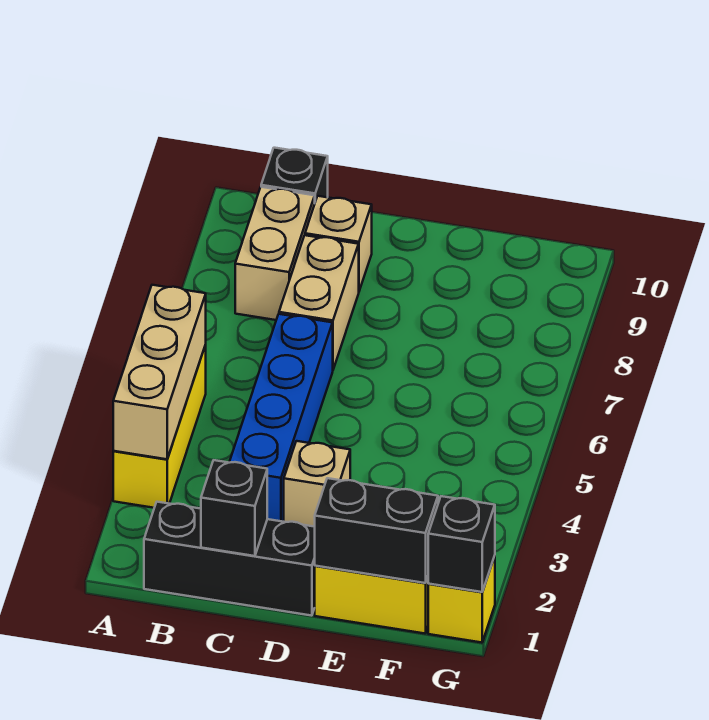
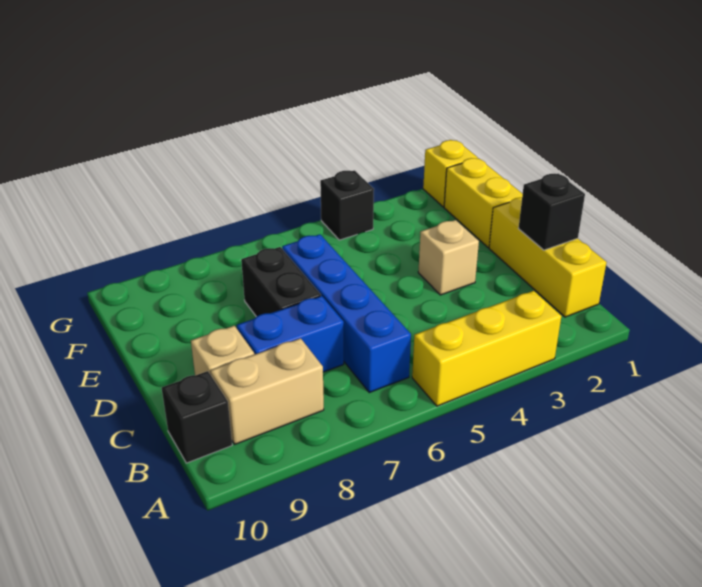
tan brick A3:A5 level 2 -> none
black brick B1:D1 level 1 -> yellow brick B1:D1 level 1
blue brick C3:C6 level 1 -> blue brick B6:E6 level 1
tan brick C7:C8 level 1 -> blue brick C7:C8 level 1
black brick E1:F1 level 2 -> black brick D7:E7 level 1
black brick G1 level 2 -> black brick G4 level 1

